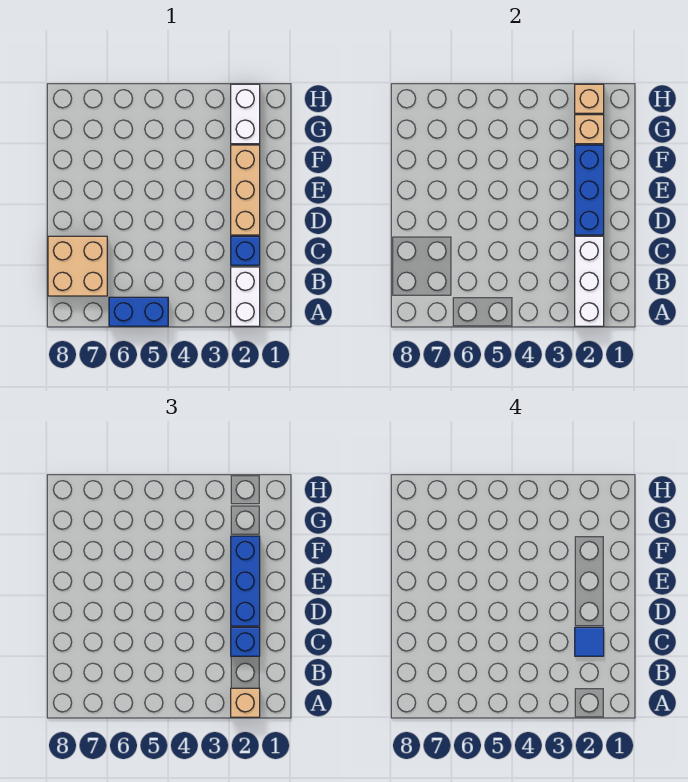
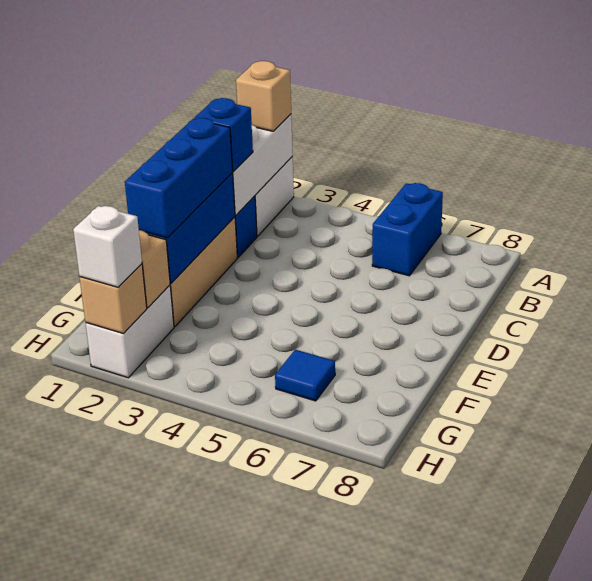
blue brick A5:A6 level 1 -> blue brick A6:B6 level 1
tan brick B7:C8 level 1 -> none
blue tile C2 level 4 -> blue tile G6 level 1
none -> white brick H2 level 3

